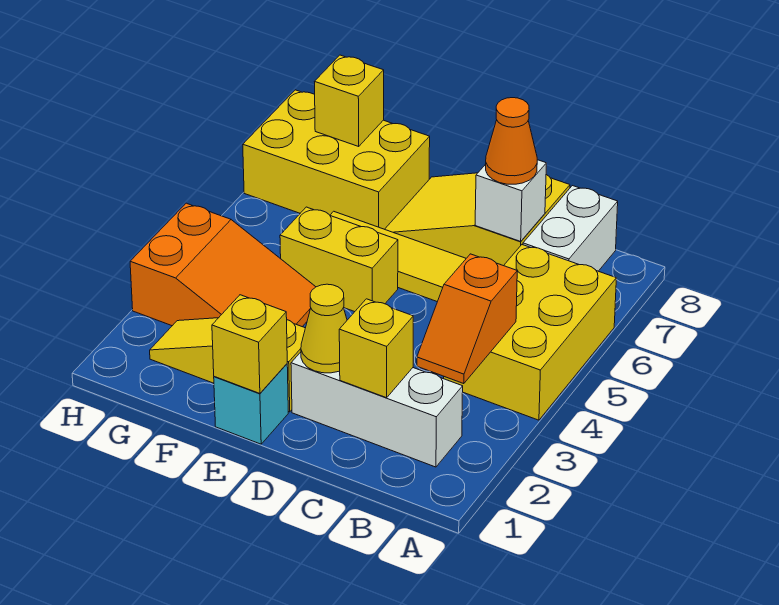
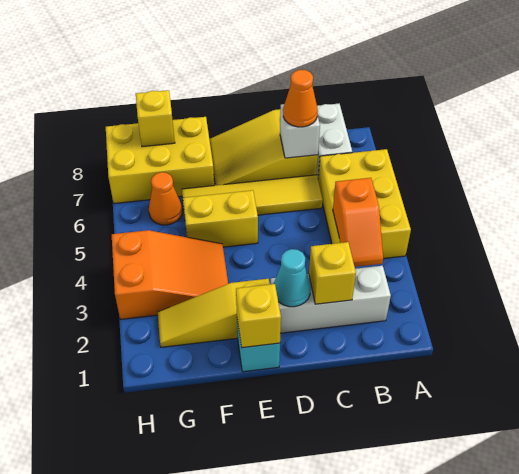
yellow cone D2 level 2 -> cyan cone D2 level 2
none -> orange cone G6 level 1

